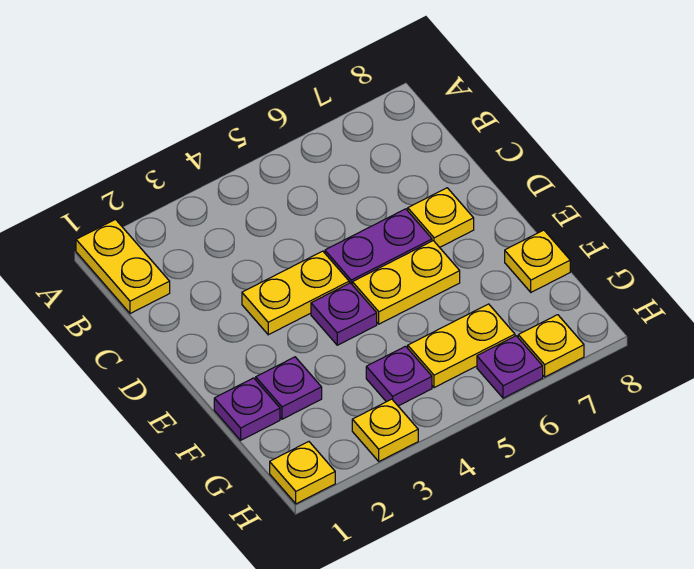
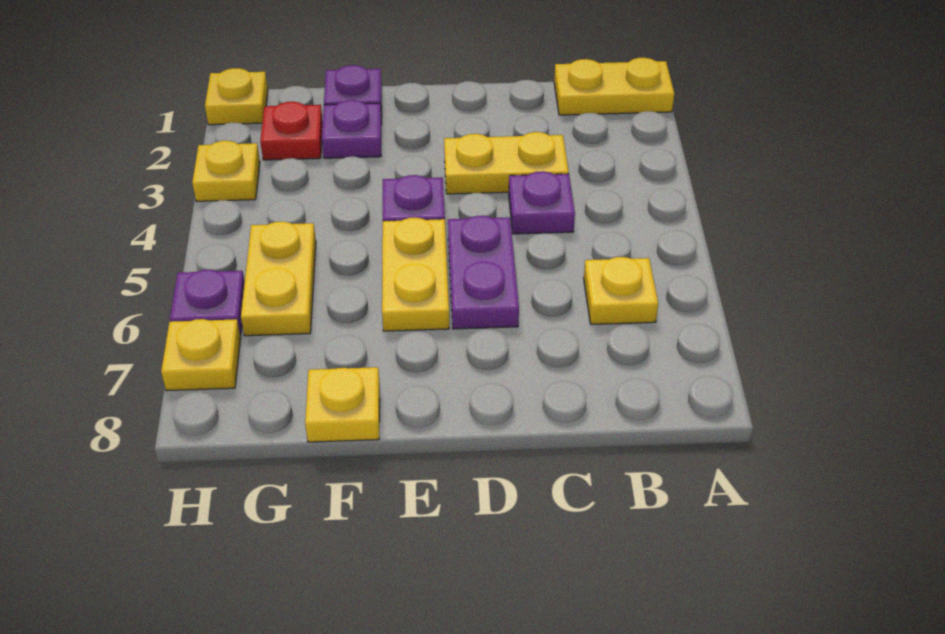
yellow plate D3:D4 level 1 -> yellow plate C3:D3 level 1
yellow plate D7 level 1 -> yellow plate B6 level 1
none -> red plate G2 level 1
purple plate G4 level 1 -> purple plate C4 level 1

